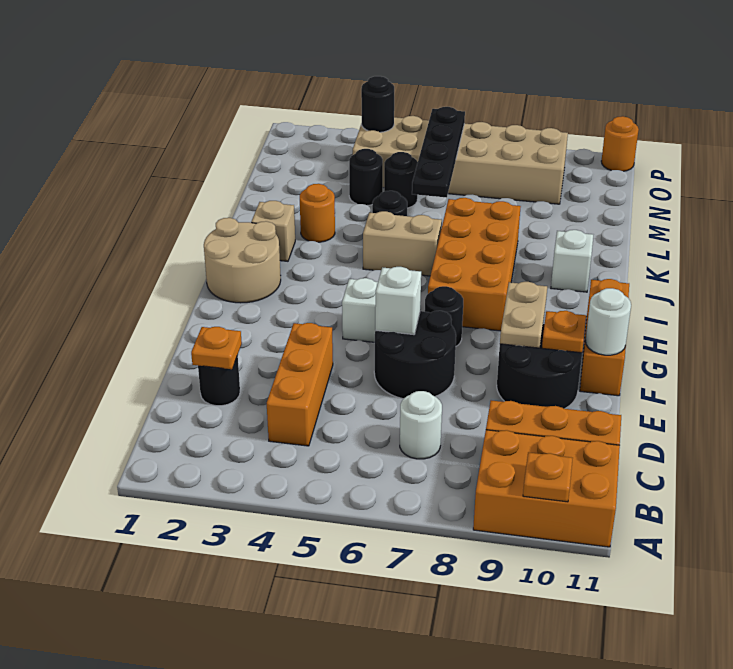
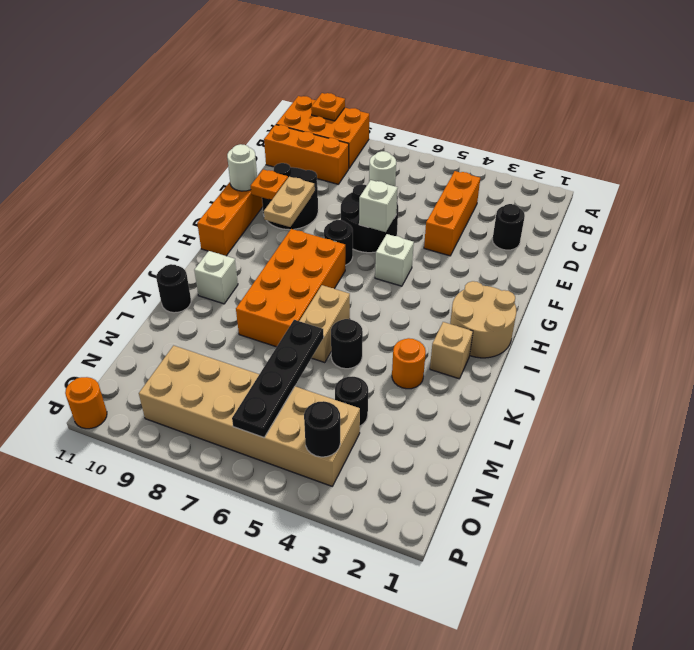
orange plate D2 level 2 -> none
tan brick J5:J6 level 1 -> tan brick J6:K6 level 1
black round brick M5 level 1 -> black round brick K11 level 1

